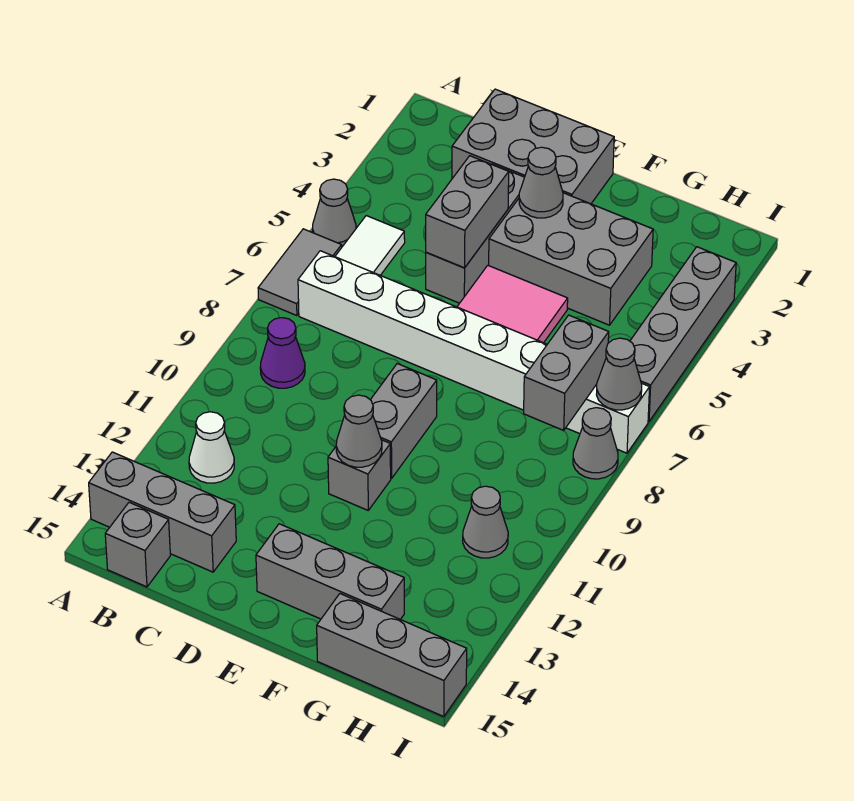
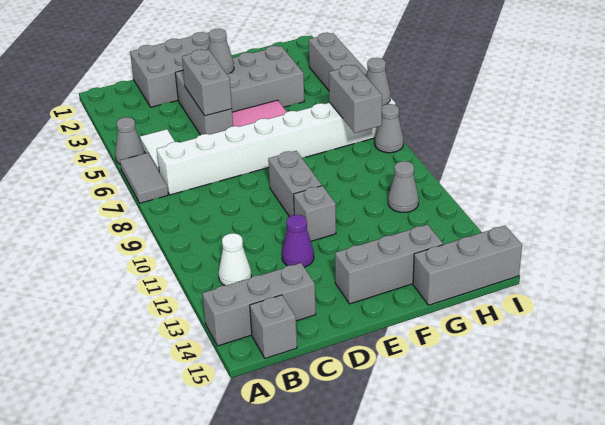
purple cone B9 level 1 -> purple cone D12 level 1
grey cone E11 level 2 -> none

